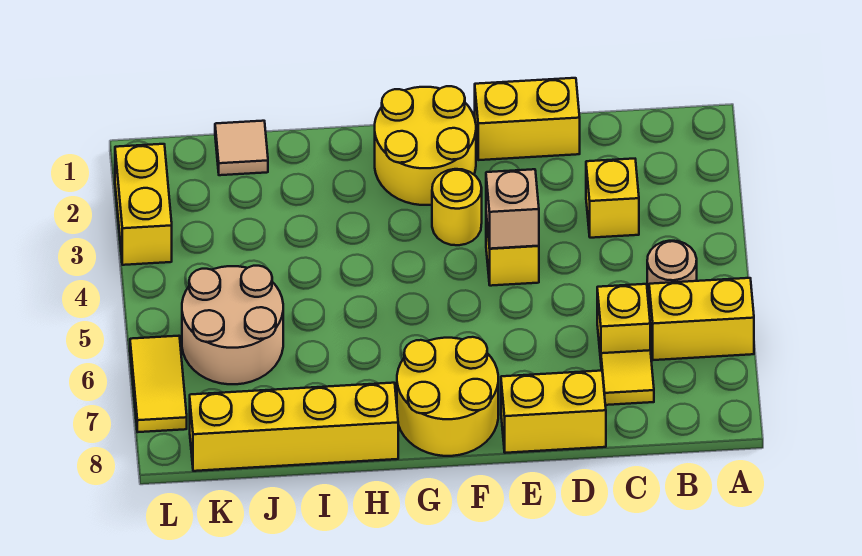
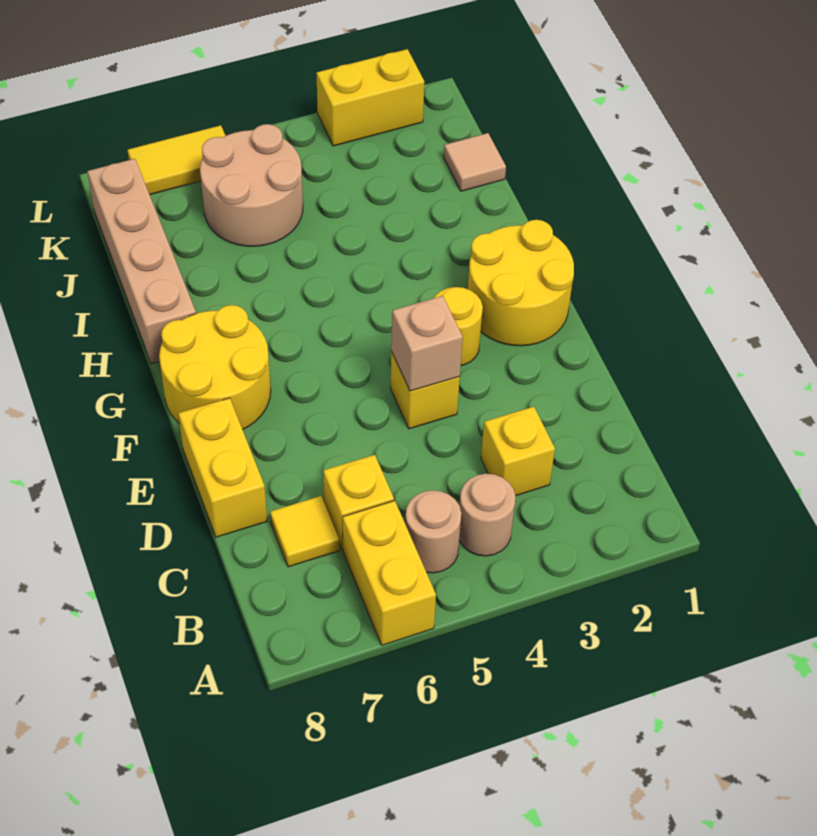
none -> tan round brick B4 level 1
yellow brick D1:E1 level 1 -> none
yellow brick H8:K8 level 1 -> tan brick H8:K8 level 1

